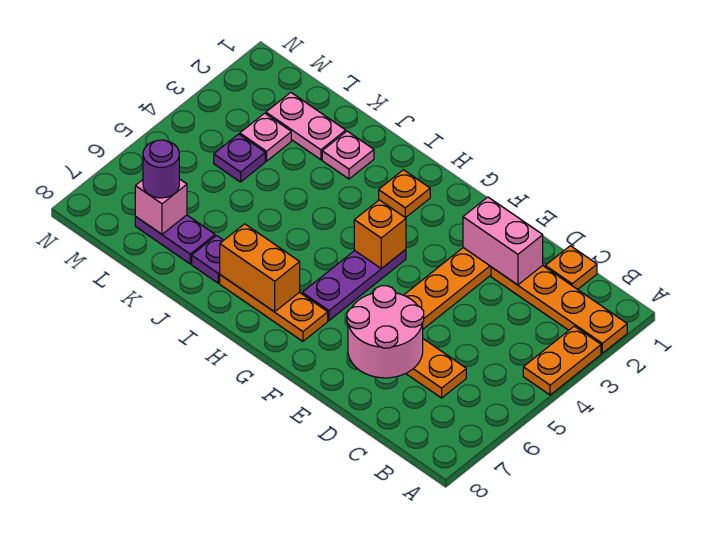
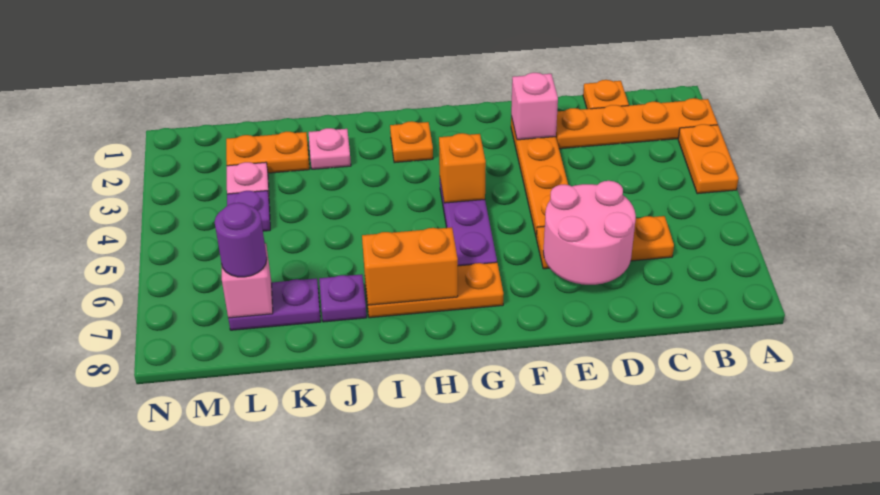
pink brick D2:E2 level 2 -> pink brick E2 level 2
pink plate K2:L2 level 1 -> orange plate K2:L2 level 1

